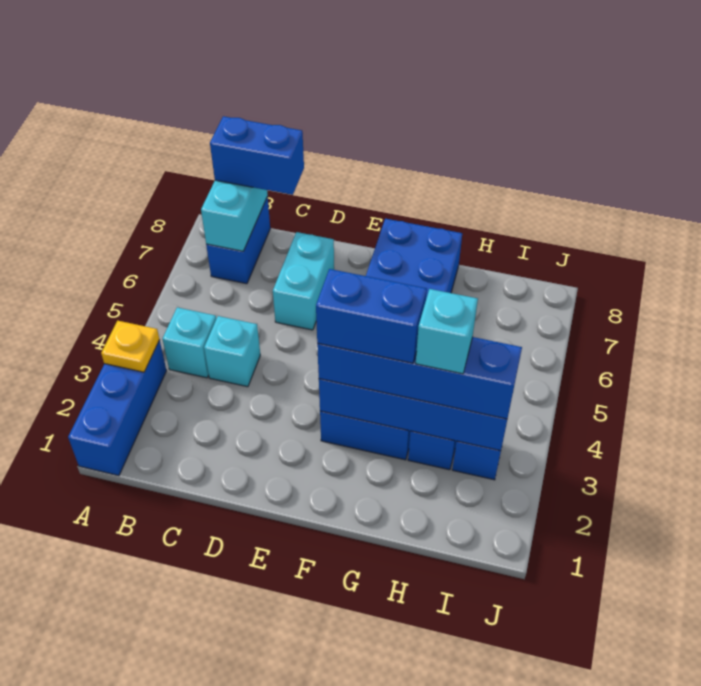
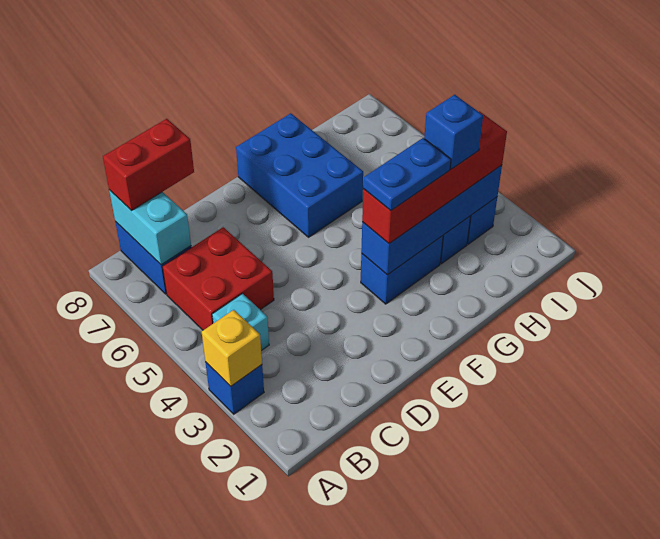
blue brick A1:A3 level 1 -> blue brick A3 level 1
yellow plate A3 level 2 -> yellow brick A3 level 2
none -> red brick B5:C6 level 1
blue brick B8:C8 level 3 -> red brick B8:C8 level 3
cyan brick C4 level 1 -> none
cyan brick D6:D7 level 1 -> none
blue brick F3:I3 level 3 -> red brick F3:I3 level 3
blue brick F3:G3 level 4 -> blue plate F3:G3 level 4
cyan brick H3 level 4 -> blue brick H3 level 4

